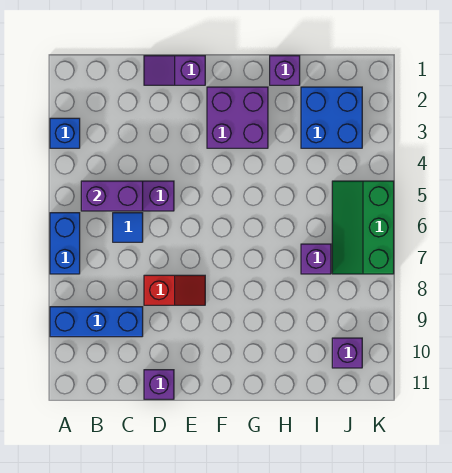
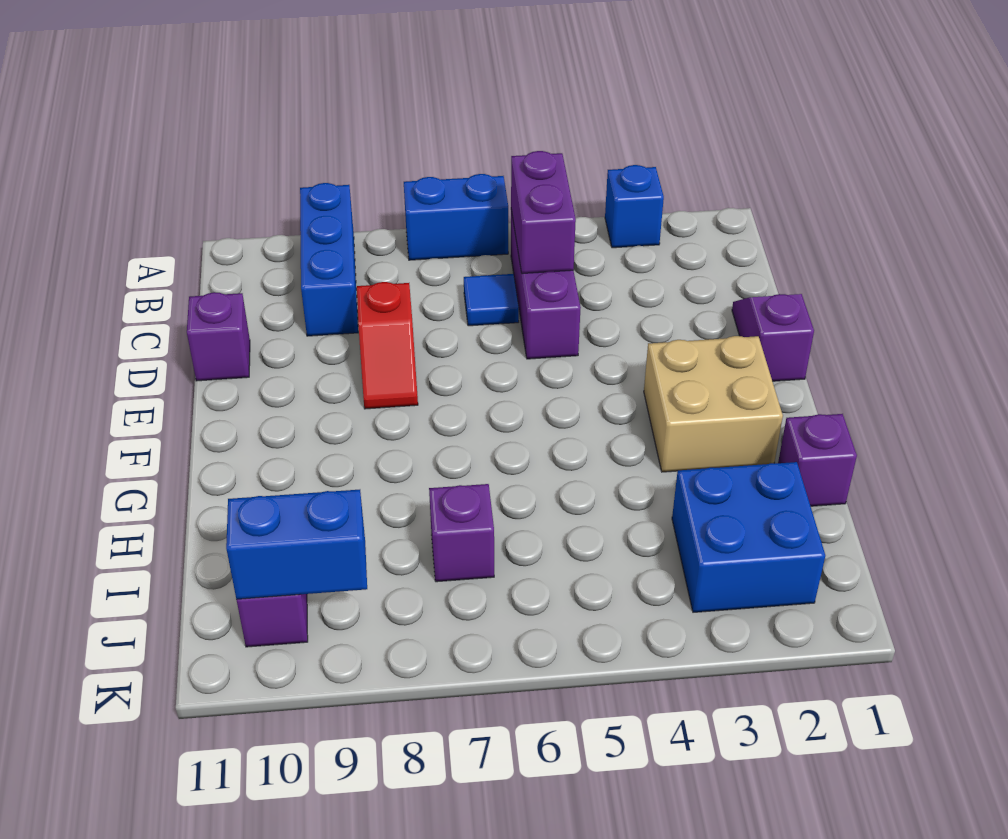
purple brick F2:G3 level 1 -> tan brick F2:G3 level 1
green slope J5:K7 level 1 top K -> none
none -> blue brick J9:J10 level 2

